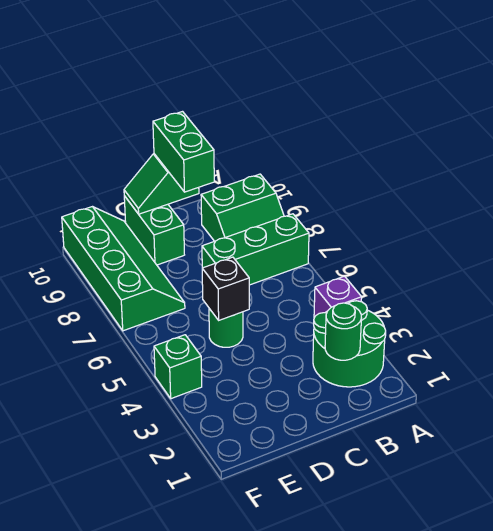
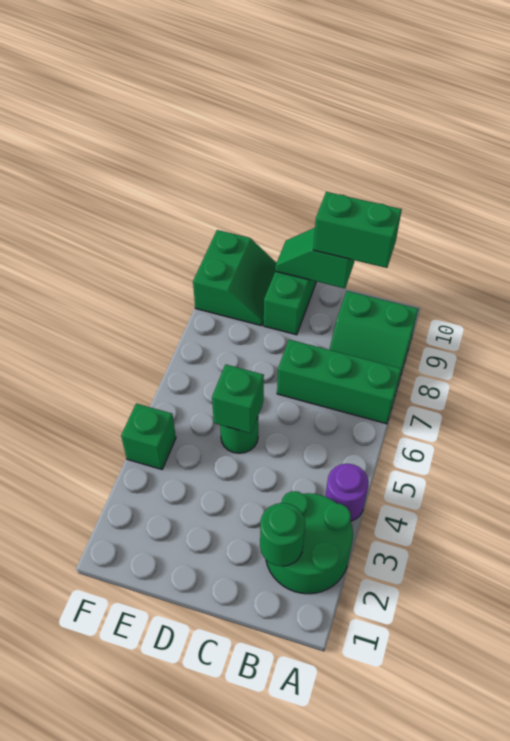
purple brick A4 level 1 -> purple round brick A4 level 1
green brick C9:C10 level 3 -> green brick B10:C10 level 3
black brick D5 level 2 -> green brick D5 level 2
green slope E7:F10 level 1 top F -> green slope E9:F10 level 1 top F

